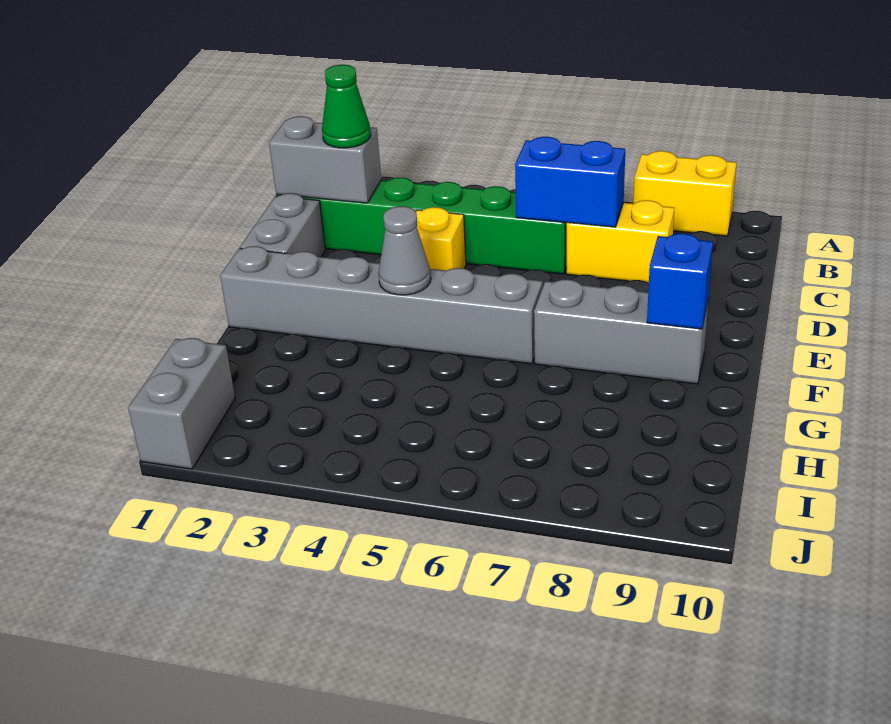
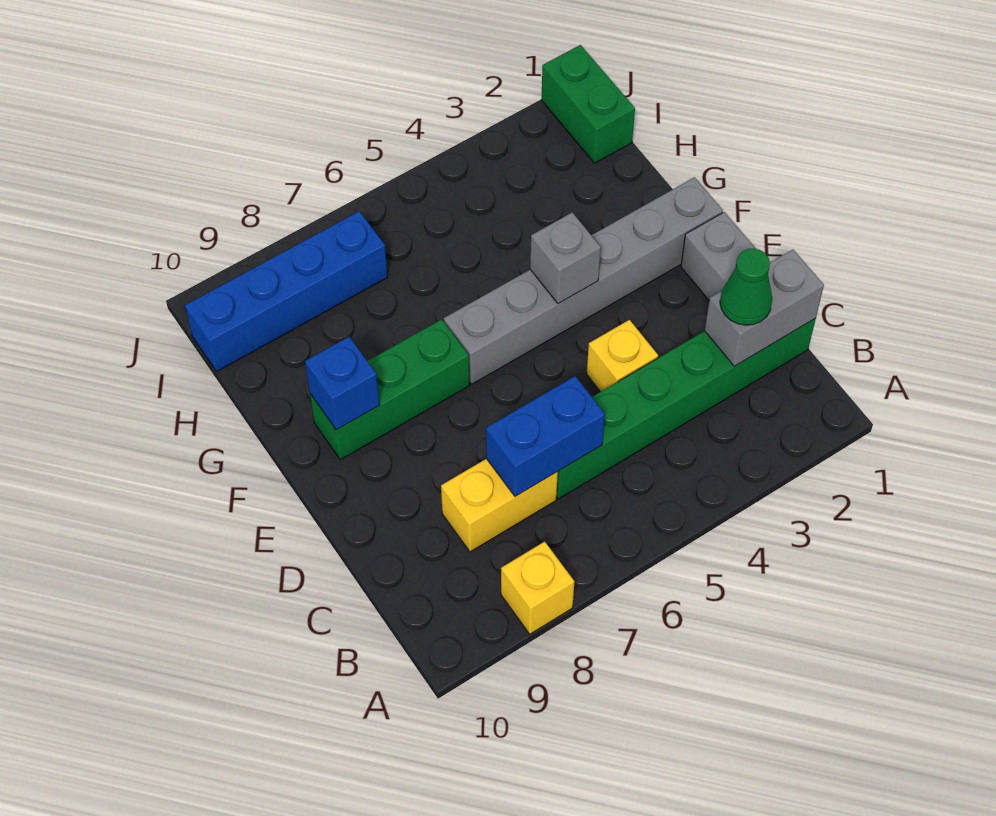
yellow brick A8:A9 level 1 -> yellow brick A8 level 1
grey cone F4 level 2 -> grey brick F4 level 2
grey brick F7:F9 level 1 -> green brick F7:F9 level 1
grey brick I1:J1 level 1 -> green brick I1:J1 level 1
none -> blue brick I7:I10 level 1

